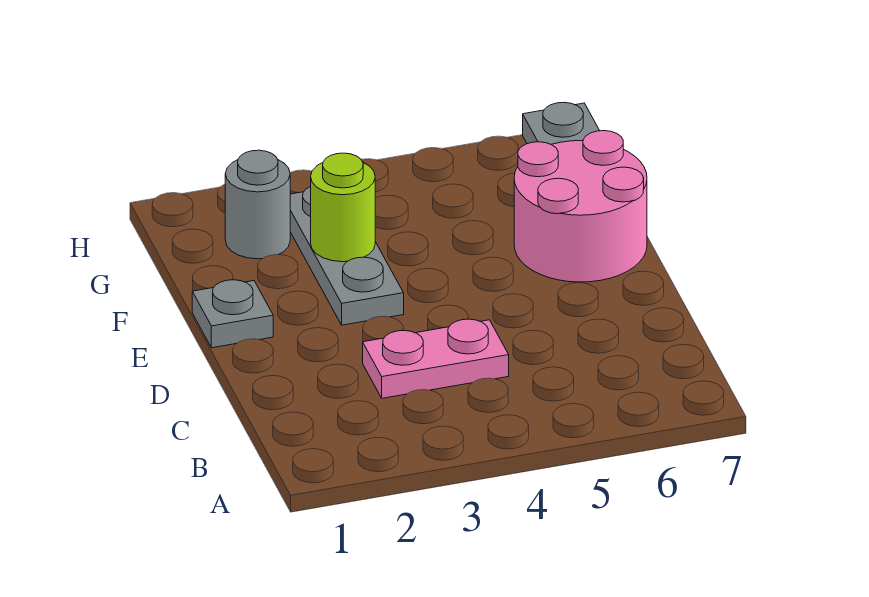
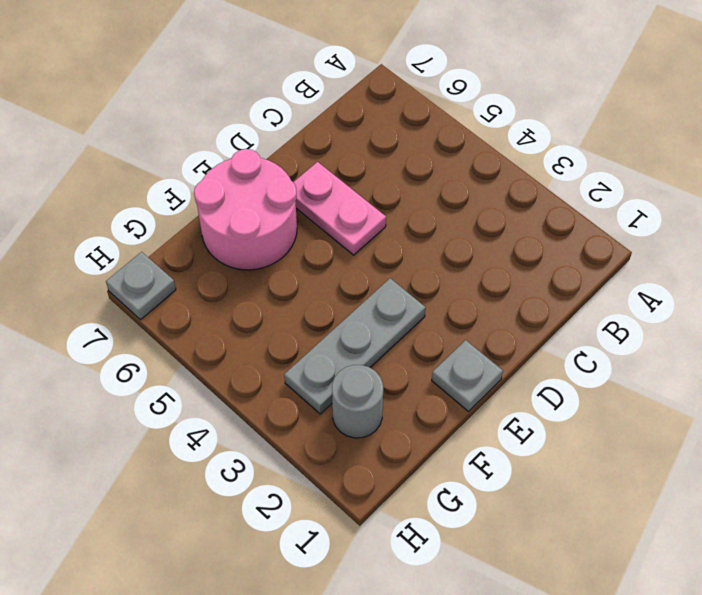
pink plate C3:C4 level 1 -> pink plate D5:D6 level 1
lime round brick F3 level 2 -> none

